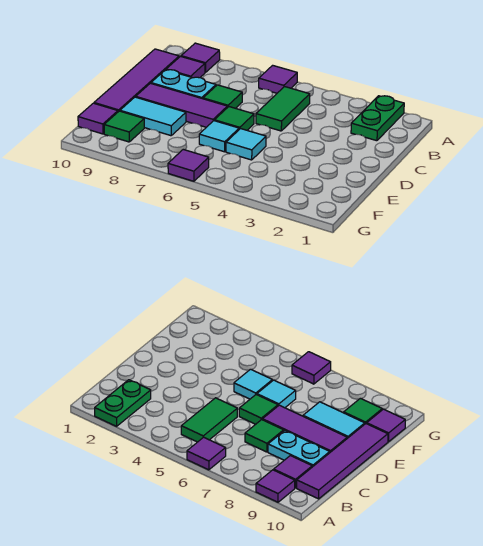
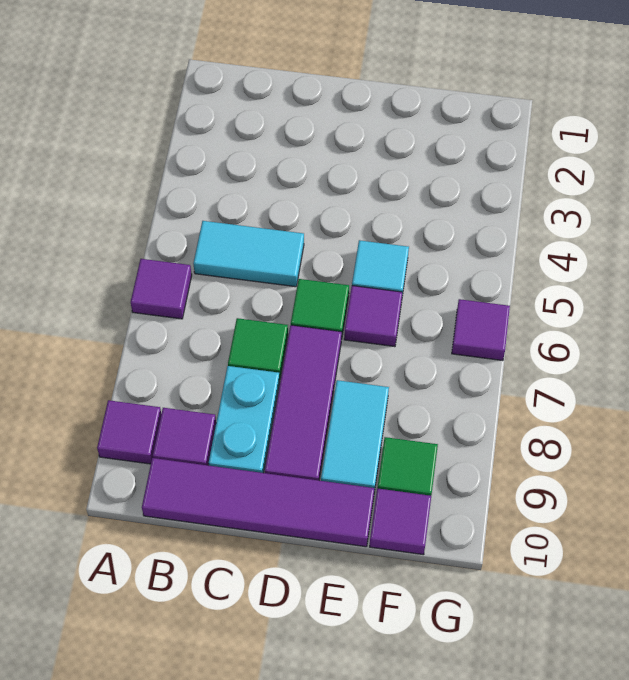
green plate A2:B2 level 1 -> none
green tile B5:C5 level 1 -> cyan tile B5:C5 level 1
cyan tile E6 level 1 -> purple tile E6 level 1

